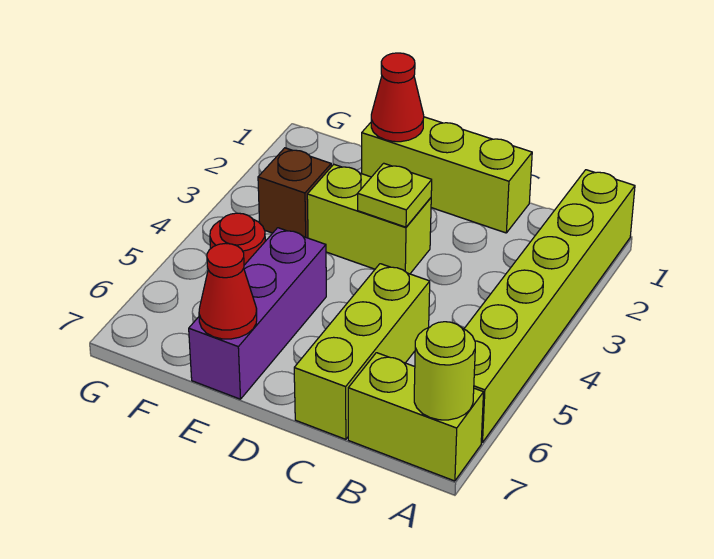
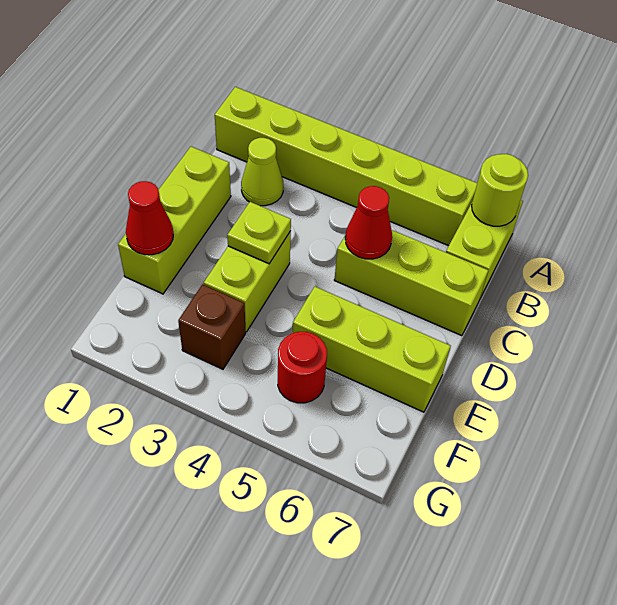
none -> lime cone B2 level 1
purple brick E5:E7 level 1 -> lime brick E5:E7 level 1
red cone E7 level 2 -> red cone C5 level 2

